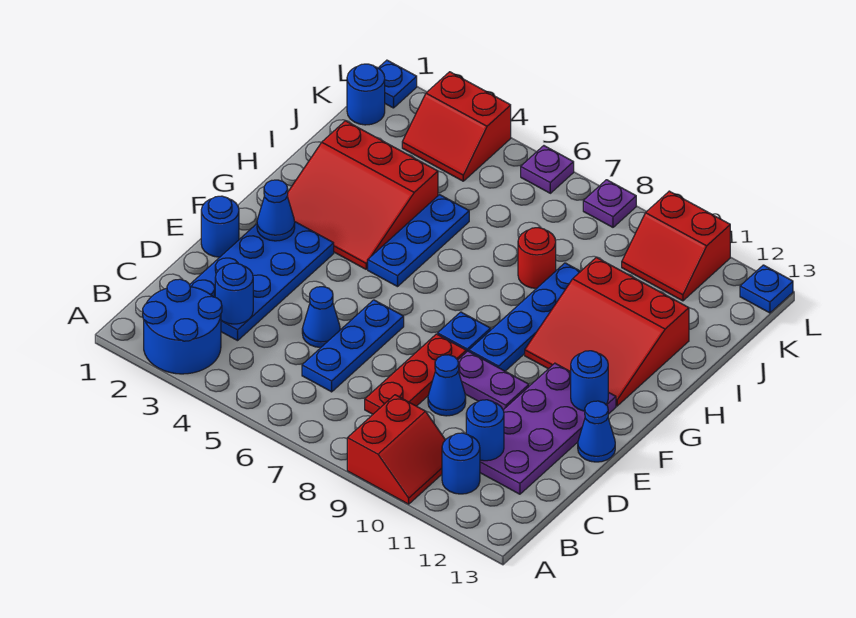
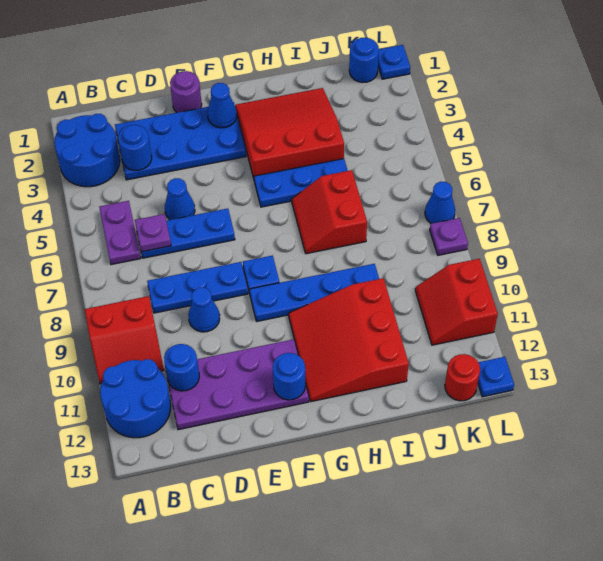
blue round brick B11 level 1 -> blue round brick A11:B12 level 1
red plate C8:E8 level 1 -> blue plate C8:E8 level 1
blue round brick E1 level 1 -> purple round brick E1 level 1
purple plate E9:E10 level 1 -> purple plate B5:B6 level 1
blue cone E13 level 1 -> blue cone L7 level 1
red slope G2:I4 level 1 top I -> red slope G2:I4 level 1 top 4
red round brick I8 level 1 -> red round brick K13 level 1
red slope K3:L4 level 1 top L -> red slope H6:I7 level 1 top I
purple plate L6 level 1 -> purple plate C6 level 2

